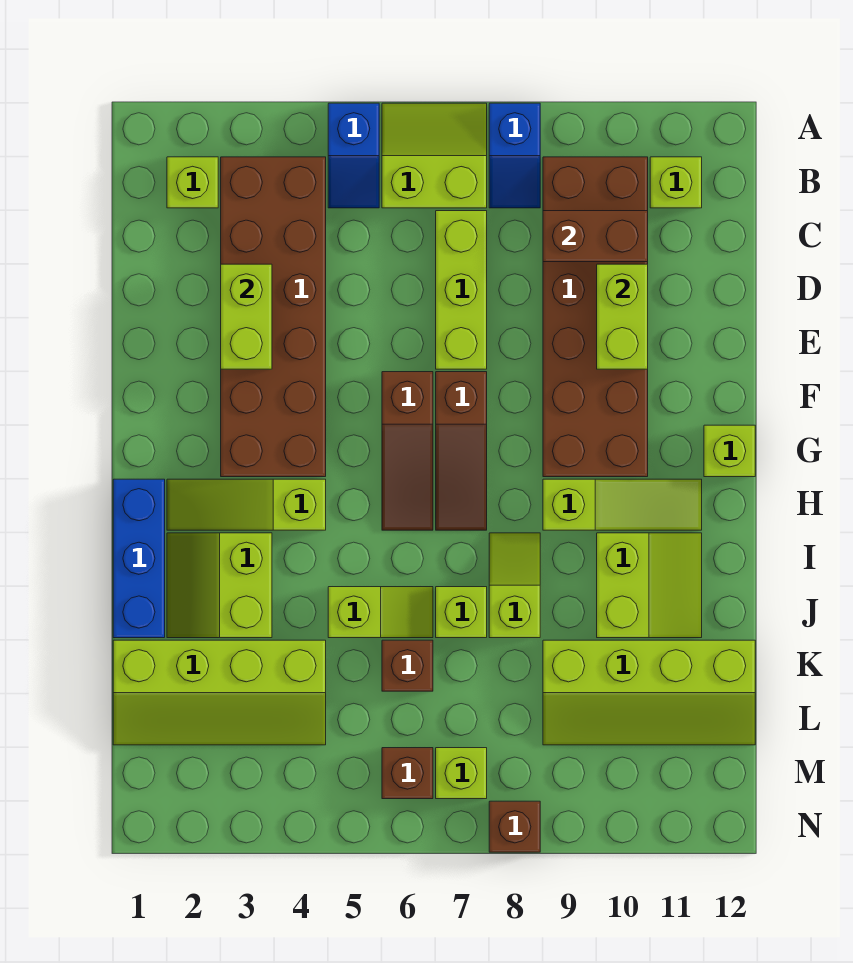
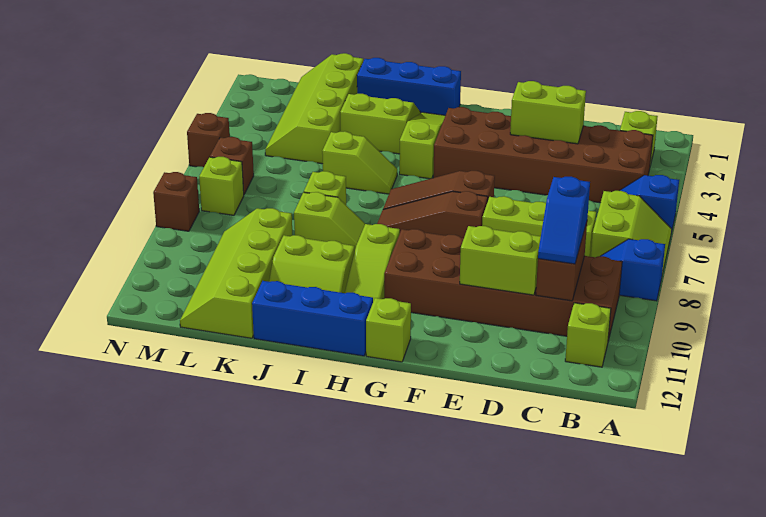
none -> blue slope C9:C10 level 3 top 9
none -> blue brick H12:J12 level 1
lime slope J5:J6 level 1 top 5 -> lime slope I5:J5 level 1 top J
brown brick K6 level 1 -> brown brick N5 level 1

